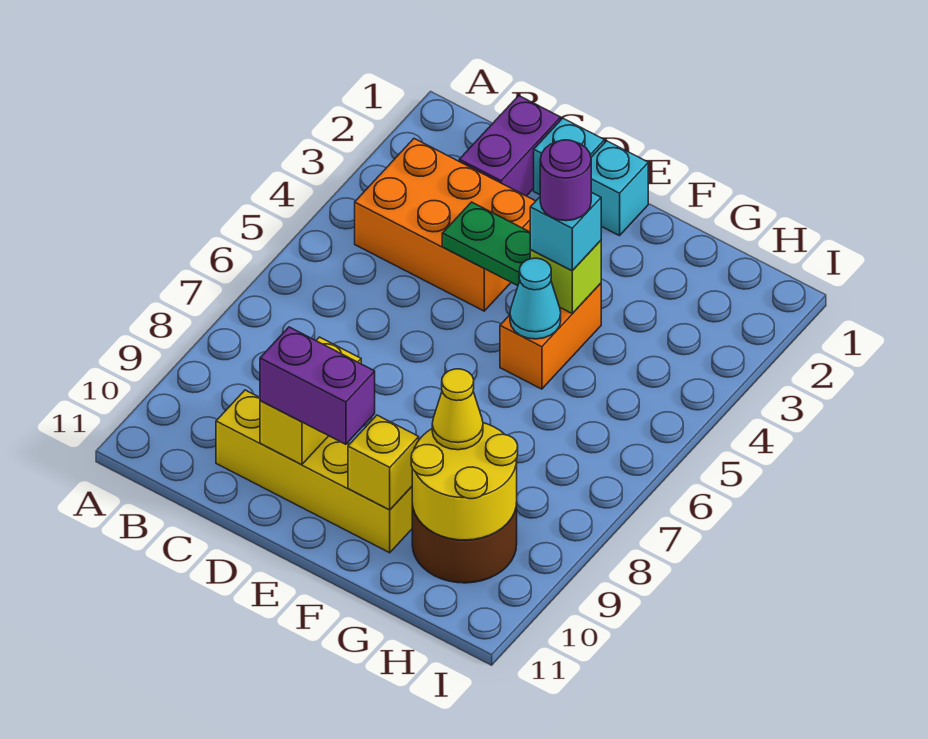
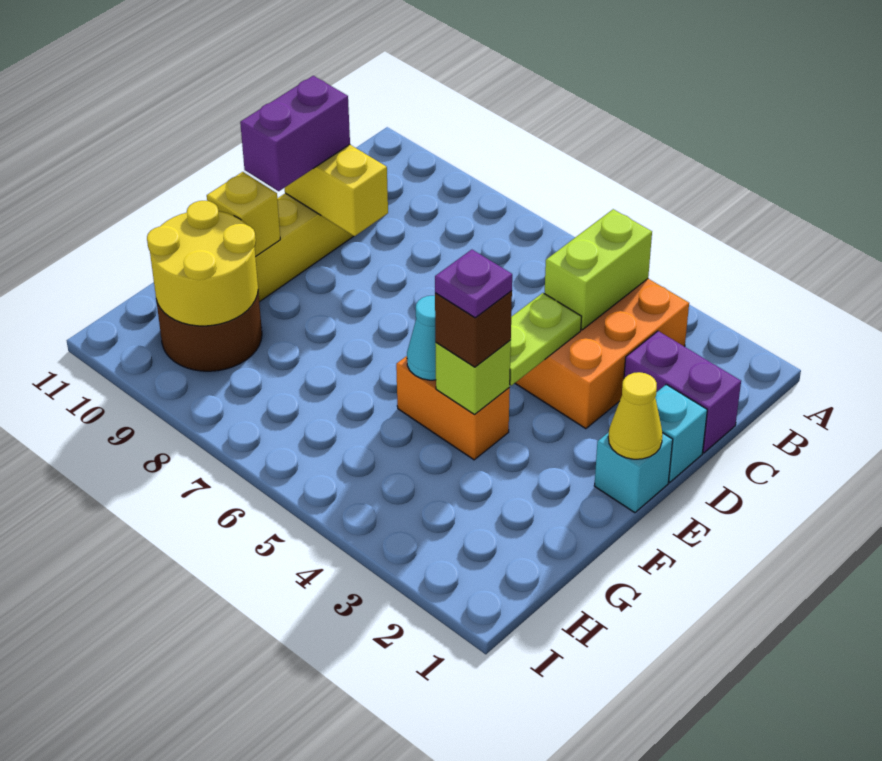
none -> lime brick B4:C4 level 2
green plate D4:E4 level 2 -> lime plate D4:E4 level 2
cyan brick F4 level 3 -> brown brick F4 level 3
purple round brick F4 level 4 -> purple plate F4 level 4
yellow cone G9 level 3 -> yellow cone E1 level 2

